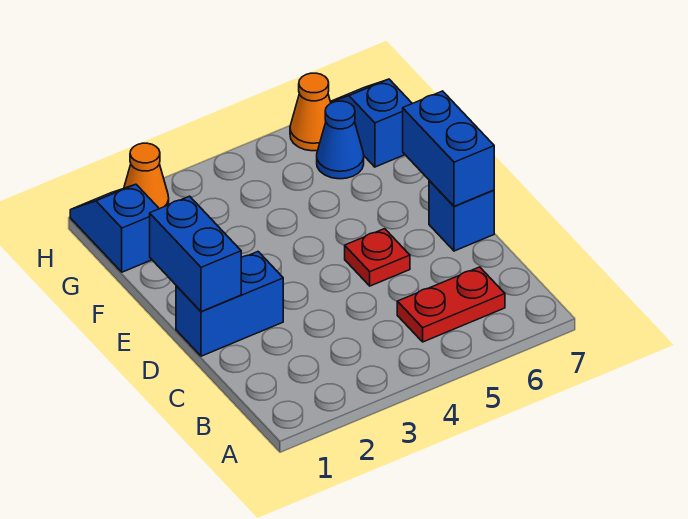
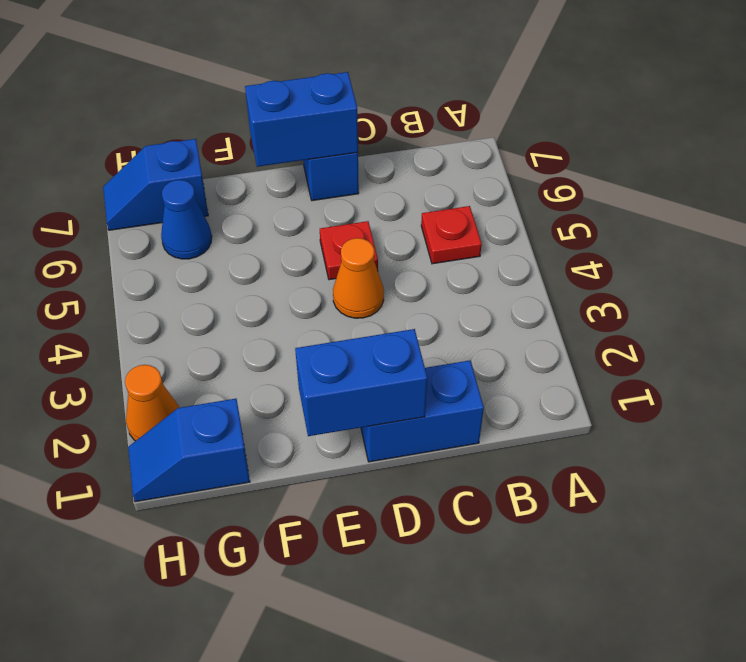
red plate B5:B6 level 1 -> red plate B5 level 1
blue brick D1:D2 level 1 -> blue brick C1:D1 level 1
orange cone H6 level 1 -> orange cone D4 level 1

